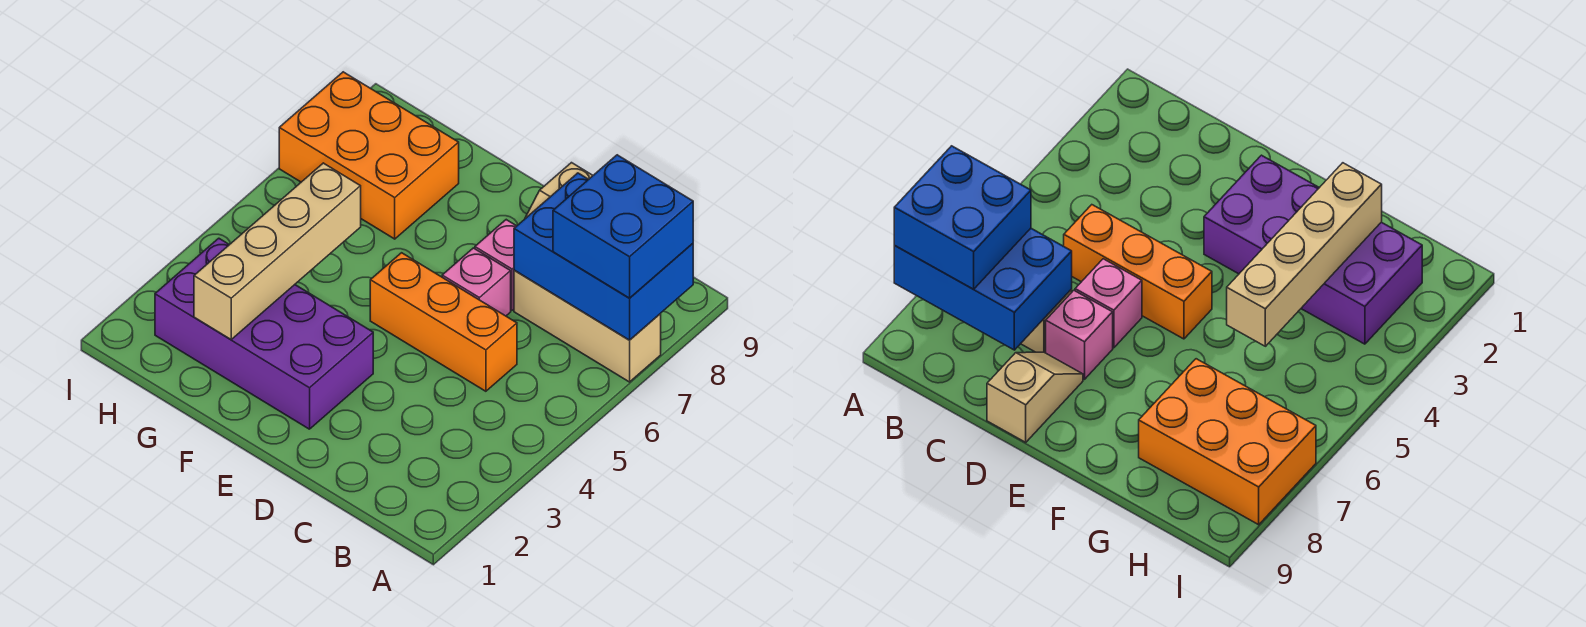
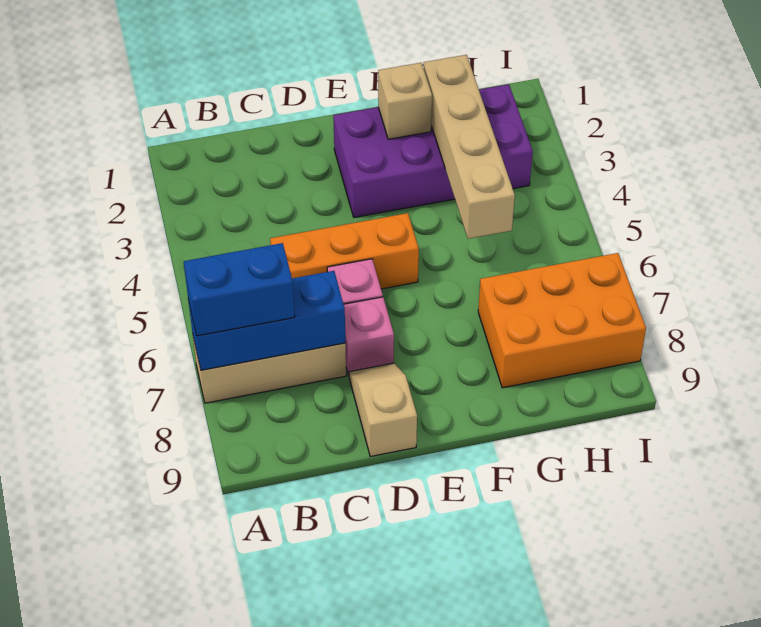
blue brick A7:C8 level 2 -> blue brick A7:C7 level 2
blue brick A7:B8 level 3 -> blue brick A7:B7 level 3
none -> tan brick F2 level 2

